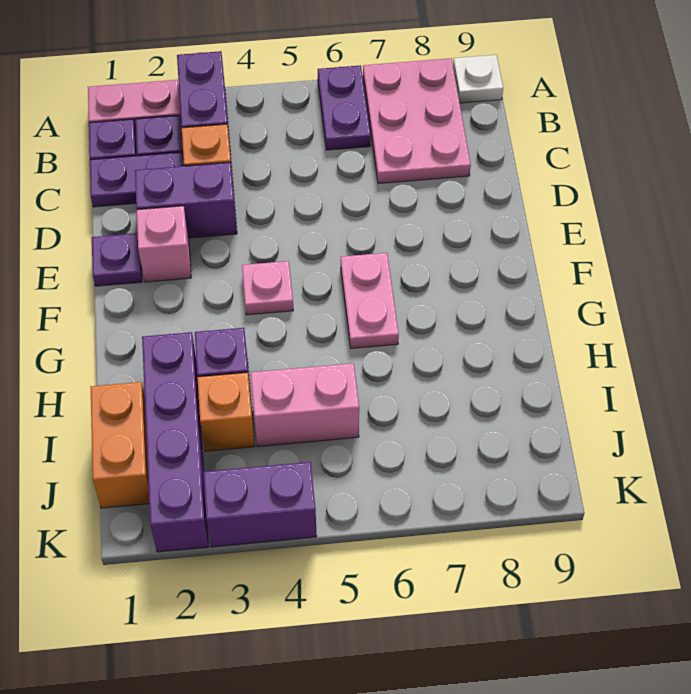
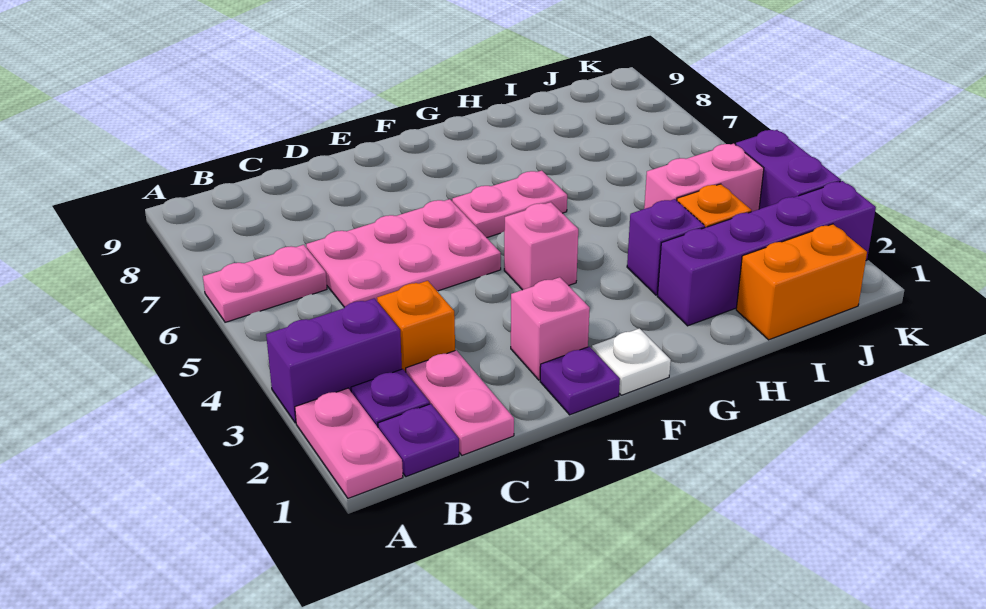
purple plate A6:B6 level 1 -> pink plate A6:B6 level 1
pink plate A7:C8 level 1 -> pink plate C5:E6 level 1
white plate A9 level 1 -> white plate F1 level 1
purple plate C1:C2 level 1 -> pink plate C1:C2 level 1
purple brick D2:D3 level 1 -> none
pink plate F4 level 1 -> pink brick F4 level 1
pink brick I4:I5 level 1 -> pink brick I4:J4 level 1

